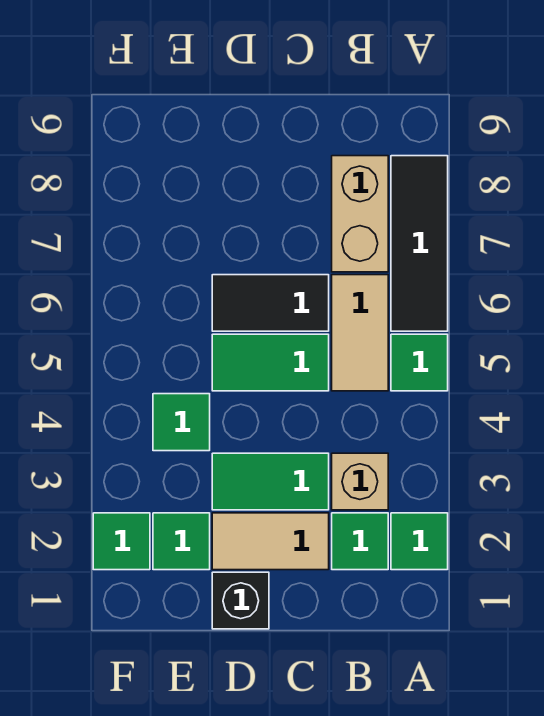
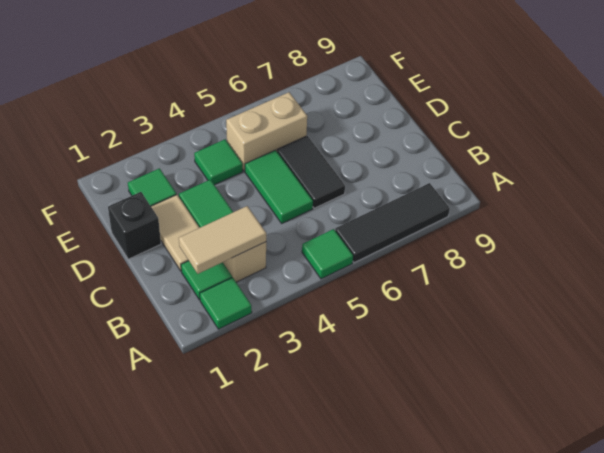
tan tile B5:B6 level 1 -> tan tile B2:B3 level 2
tan brick B7:B8 level 1 -> tan brick E5:E6 level 1
green tile F2 level 1 -> none

